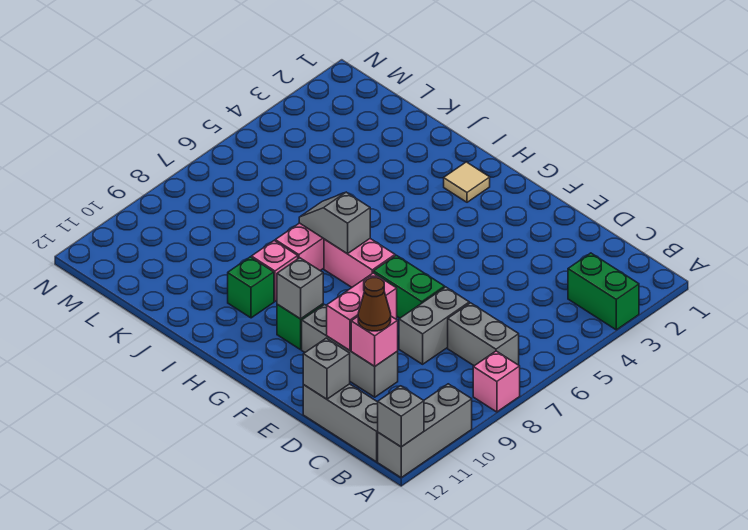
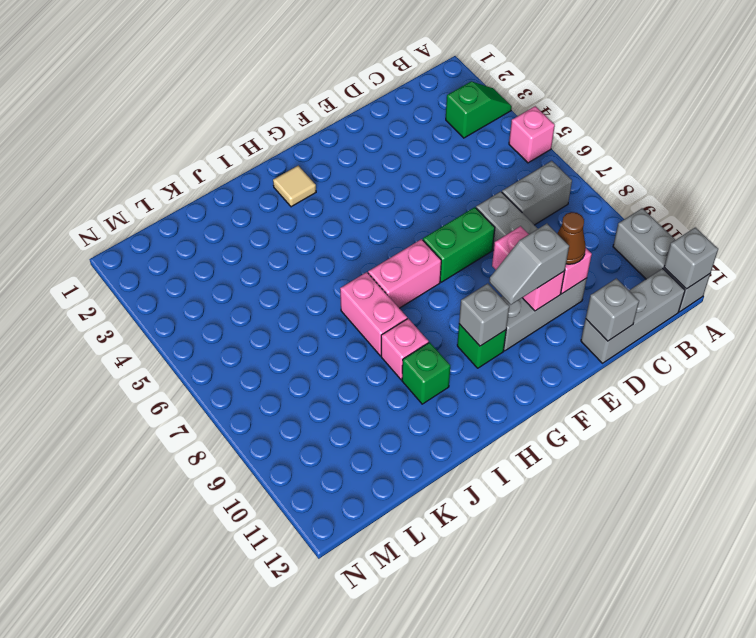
green brick A3:B3 level 1 -> green slope A3:B3 level 1 top B
pink brick A8 level 1 -> pink brick A5 level 1
grey slope H7:I7 level 2 top H -> grey slope E10:F10 level 3 top E

